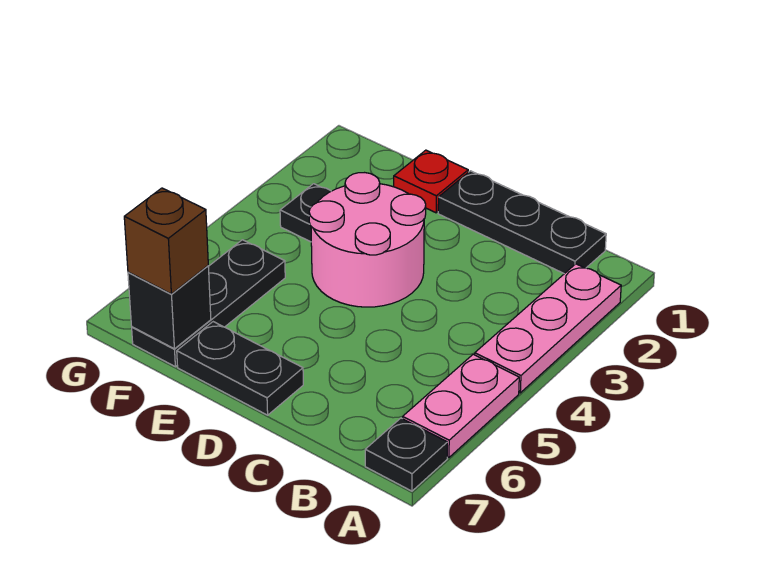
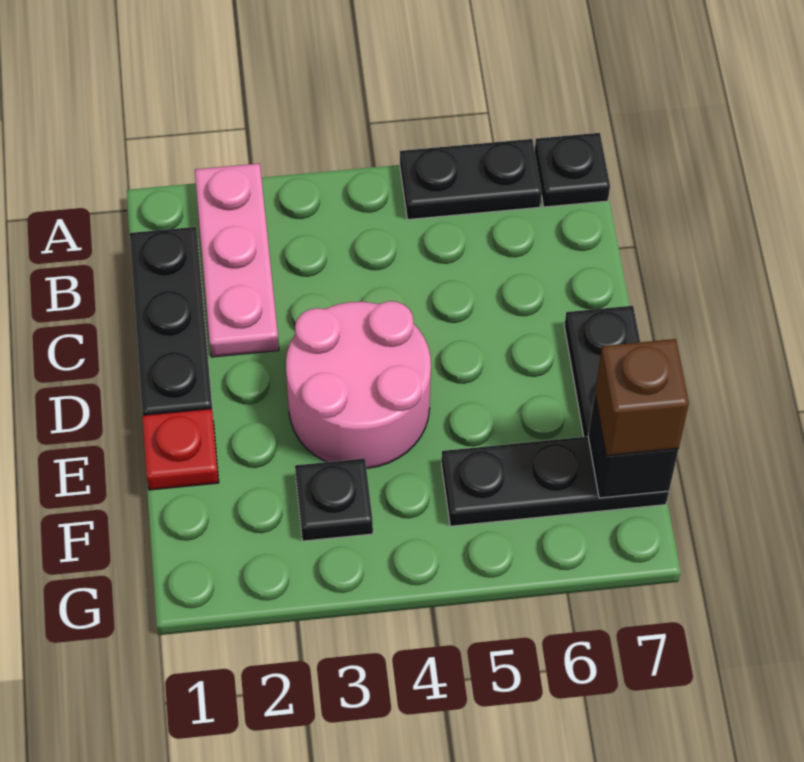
pink plate A2:A4 level 1 -> pink plate A2:C2 level 1
pink plate A5:A6 level 1 -> black plate A5:A6 level 1

